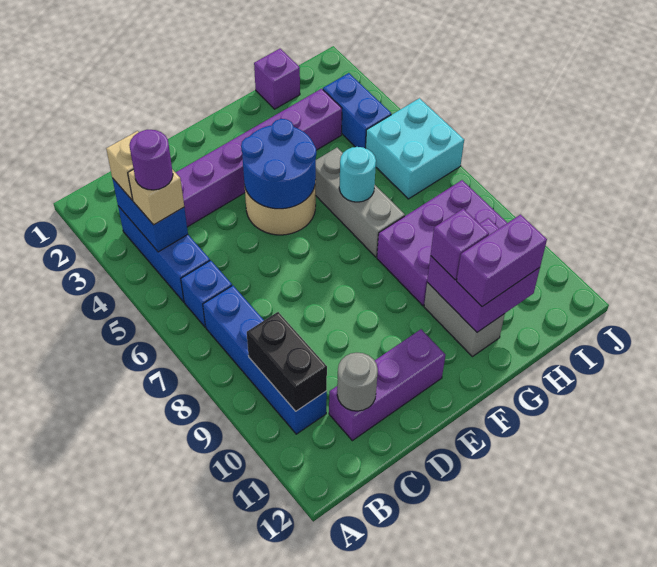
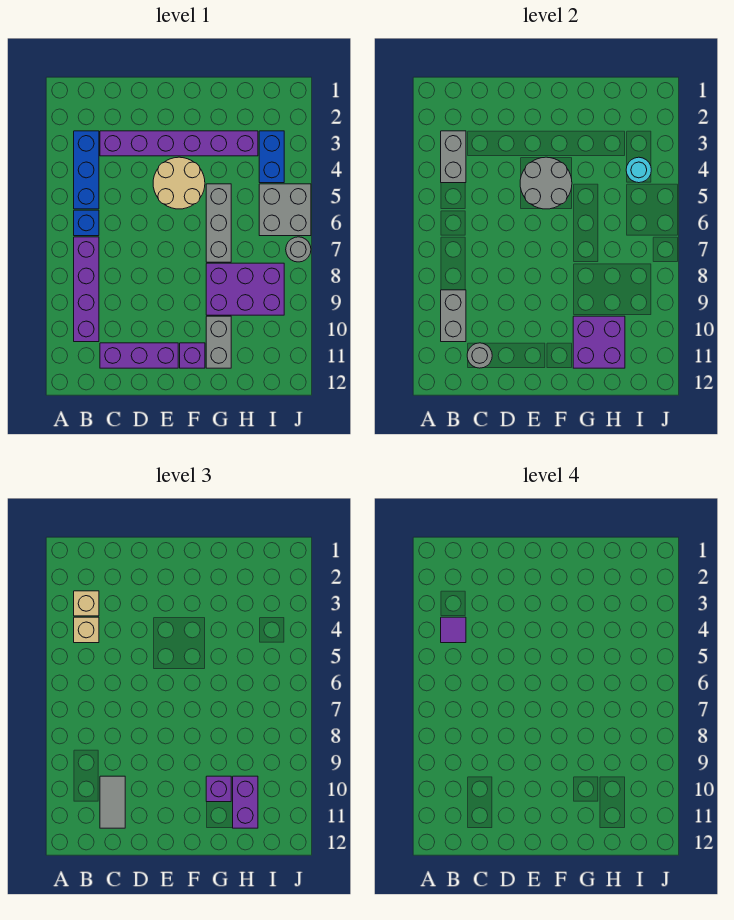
blue brick B3:B4 level 2 -> grey brick B3:B4 level 2
purple round brick B4 level 4 -> purple tile B4 level 4
blue brick B7:B10 level 1 -> purple brick B7:B10 level 1
black brick B9:B10 level 2 -> grey brick B9:B10 level 2
none -> grey tile C10:C11 level 3
blue round brick E4:F5 level 2 -> grey round brick E4:F5 level 2
cyan round brick G6 level 2 -> cyan round brick I4 level 2
purple brick G11:H11 level 3 -> purple brick H10:H11 level 3
purple brick H1 level 1 -> purple brick F11 level 1
cyan brick I5:J6 level 1 -> grey brick I5:J6 level 1
none -> grey round brick J7 level 1

